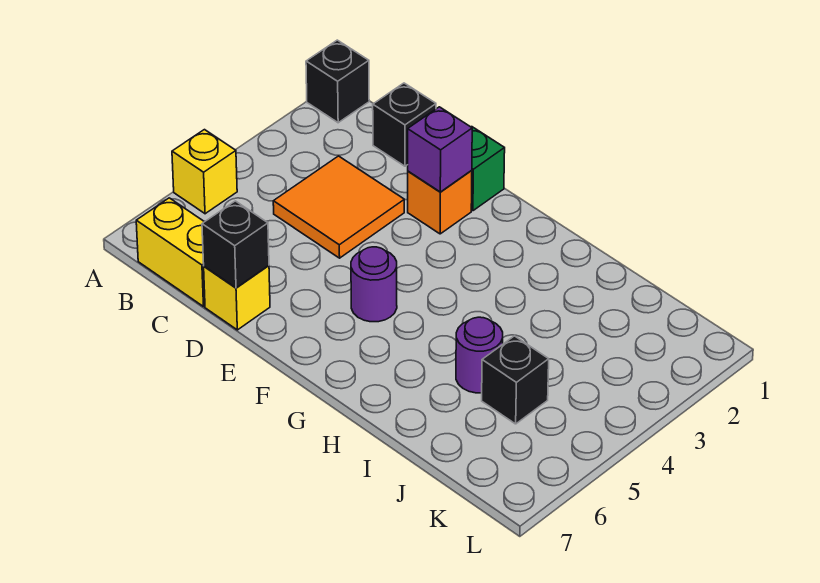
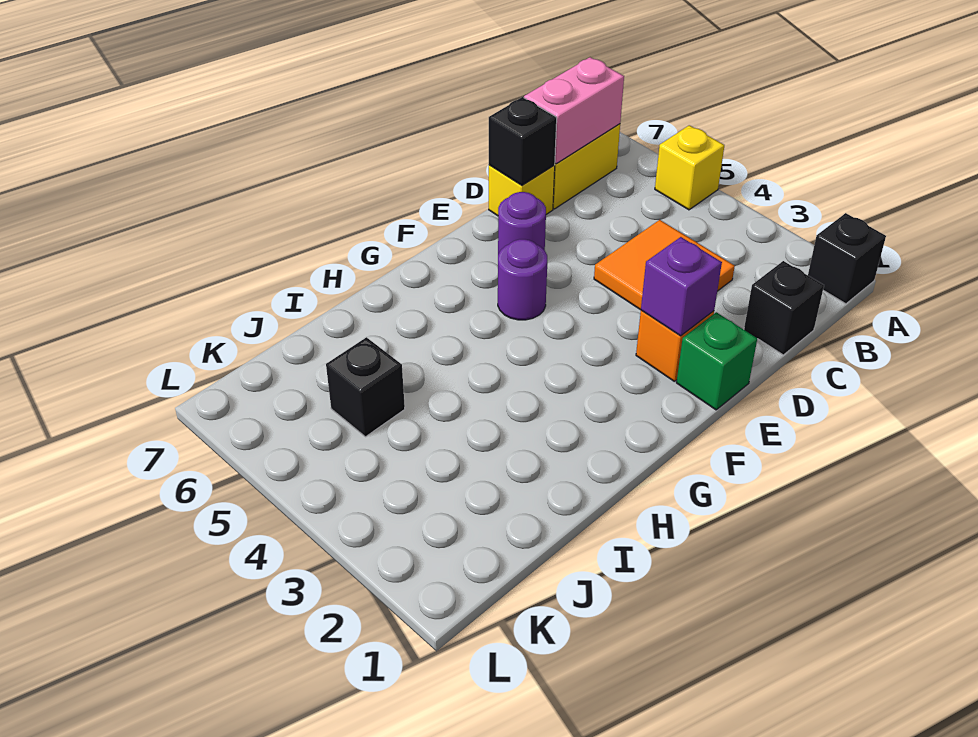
none -> pink brick B7:C7 level 2
purple round brick I5 level 1 -> purple round brick E6 level 1

